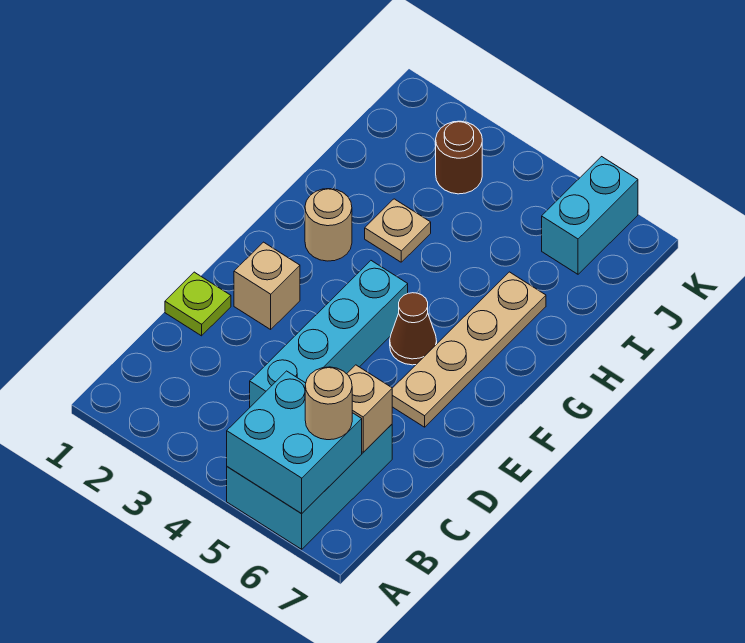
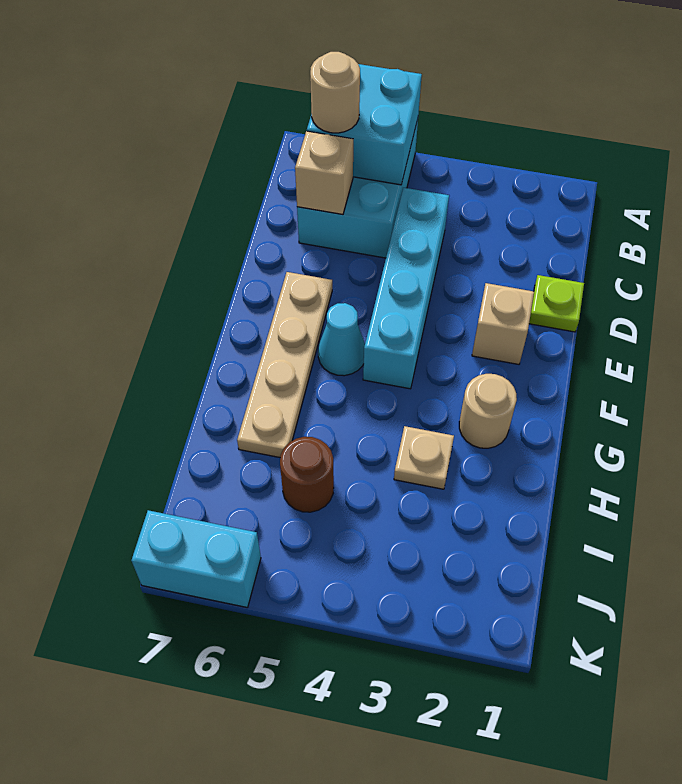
brown cone F5 level 1 -> cyan cone F5 level 1
brown round brick J3 level 1 -> brown round brick I5 level 1
cyan brick J6:K6 level 1 -> cyan brick K6:K7 level 1

